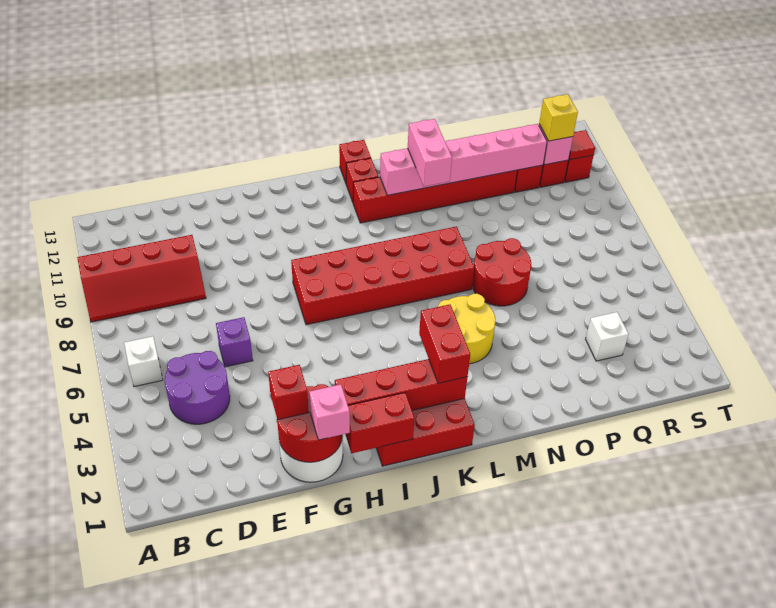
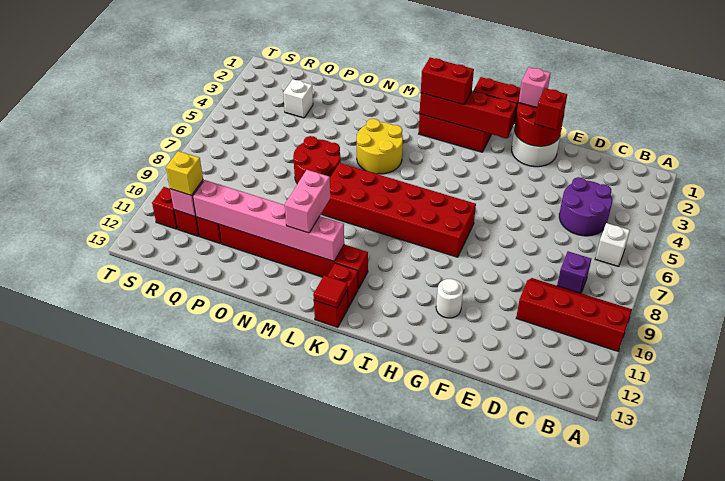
purple brick E6 level 1 -> purple brick C8 level 1
none -> white round brick G11 level 1
red brick K2:K3 level 3 -> red brick J2:K2 level 3
red tile S11 level 2 -> red tile K13 level 2

